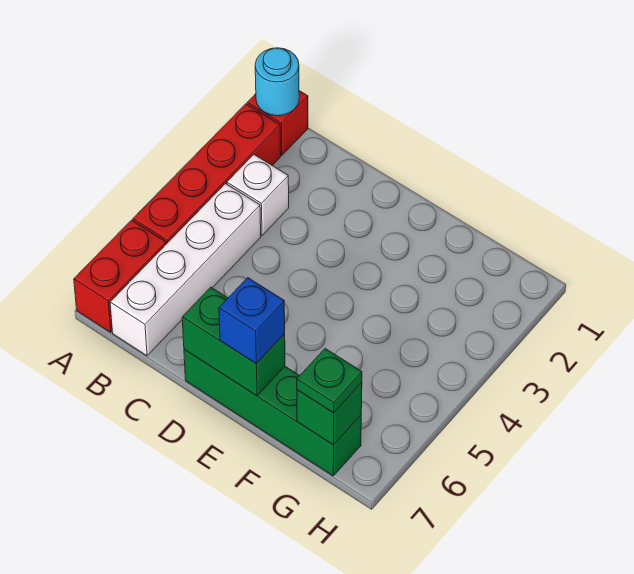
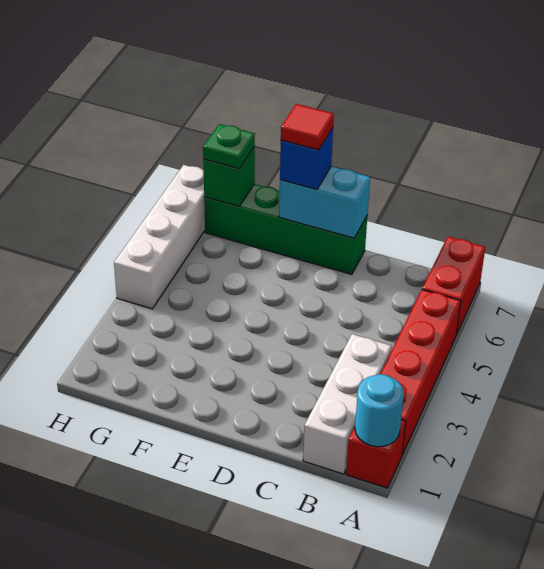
white brick B3 level 1 -> white brick B1:B3 level 1
white brick B4:B7 level 1 -> white brick H4:H7 level 1
green brick D7:E7 level 2 -> cyan brick D7:E7 level 2
none -> red tile E7 level 4

